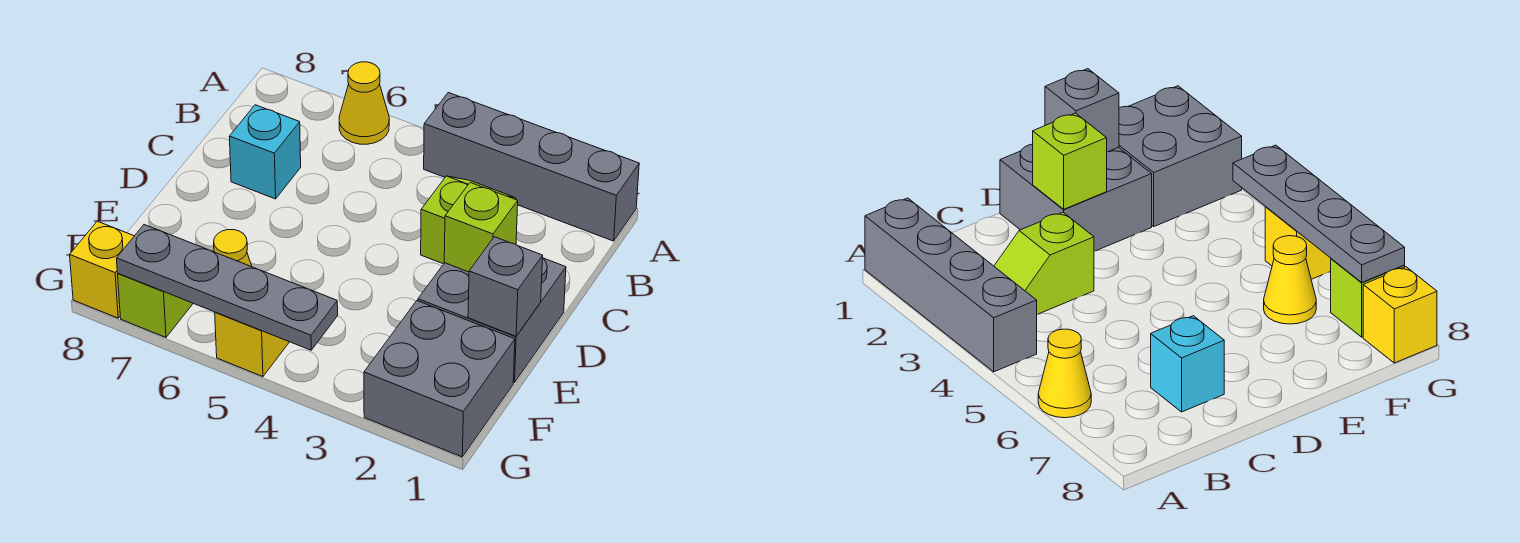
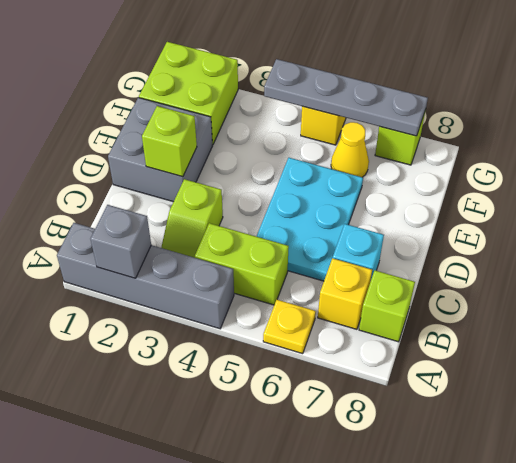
yellow cone A6 level 1 -> yellow plate A6 level 1
none -> lime brick B4:B5 level 1
none -> lime brick B8 level 1
none -> cyan plate C5:E6 level 1
grey brick E1 level 2 -> grey brick A2 level 2
grey brick F1:G2 level 1 -> lime brick F1:G2 level 1
yellow brick G8 level 1 -> yellow brick B7 level 1

